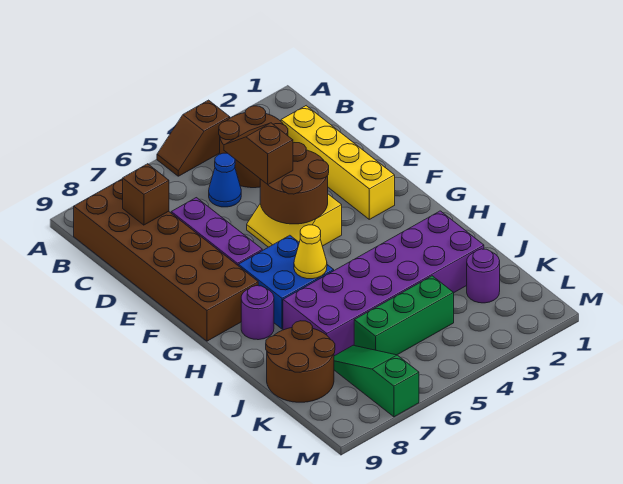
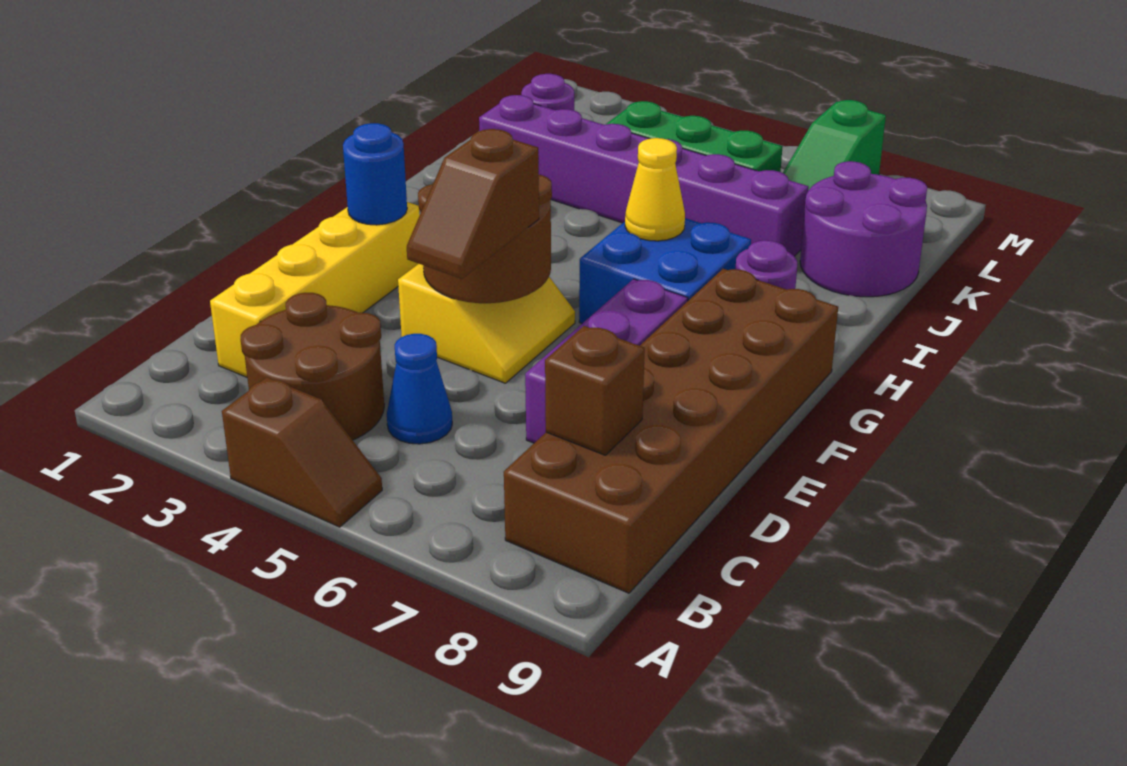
none -> blue round brick F2 level 2
purple brick I2:J7 level 1 -> purple brick J2:J7 level 1
brown round brick J8:K9 level 1 -> purple round brick J8:K9 level 1

